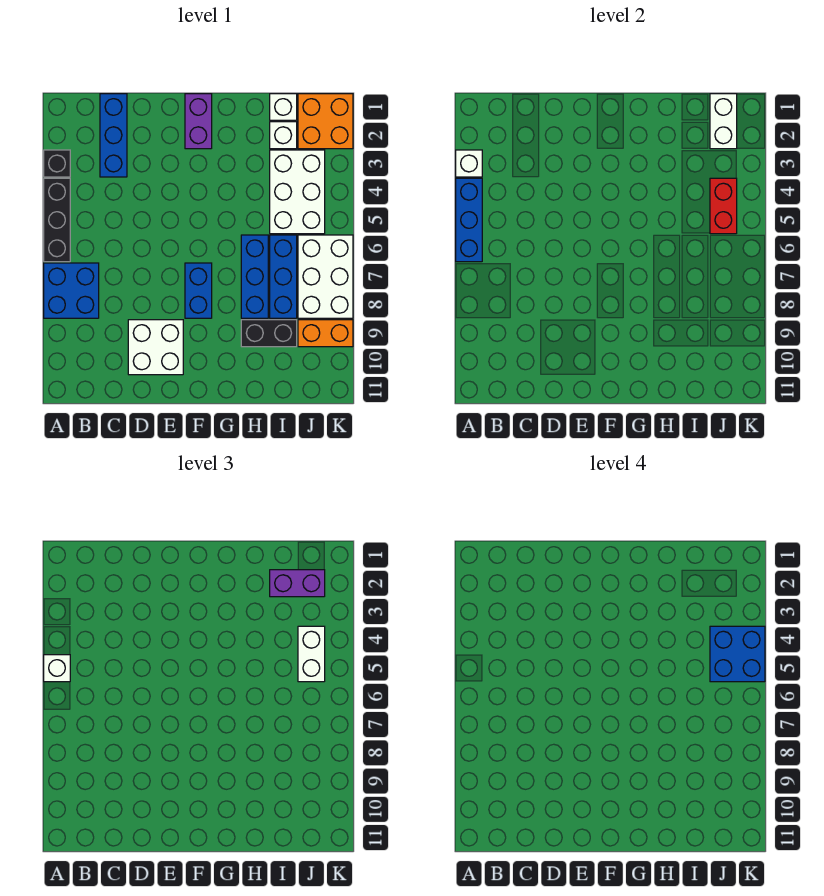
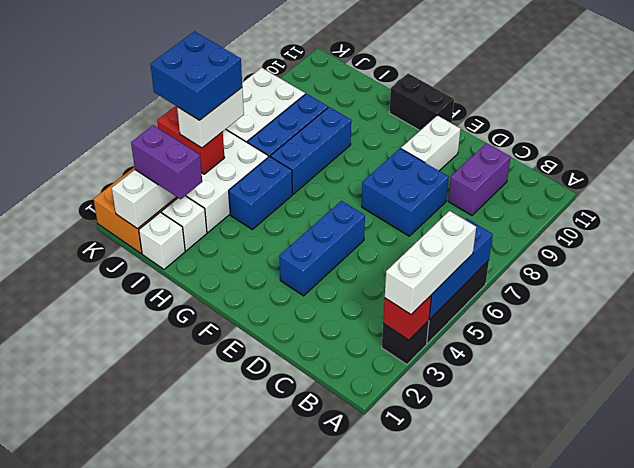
white brick A3 level 2 -> red brick A3 level 2
white brick A5 level 3 -> white brick A3:A5 level 3
blue brick A7:B8 level 1 -> blue brick D7:E8 level 1
blue brick C1:C3 level 1 -> blue brick E3:E5 level 1
white brick D9:E10 level 1 -> white brick E9:E10 level 1
purple brick F1:F2 level 1 -> purple brick C9:C10 level 1
blue brick F7:F8 level 1 -> blue brick H4:H5 level 1
black brick H9:I9 level 1 -> black brick F11:G11 level 1
red brick J4:J5 level 2 -> red brick J4:K4 level 2
orange brick J9:K9 level 1 -> none

